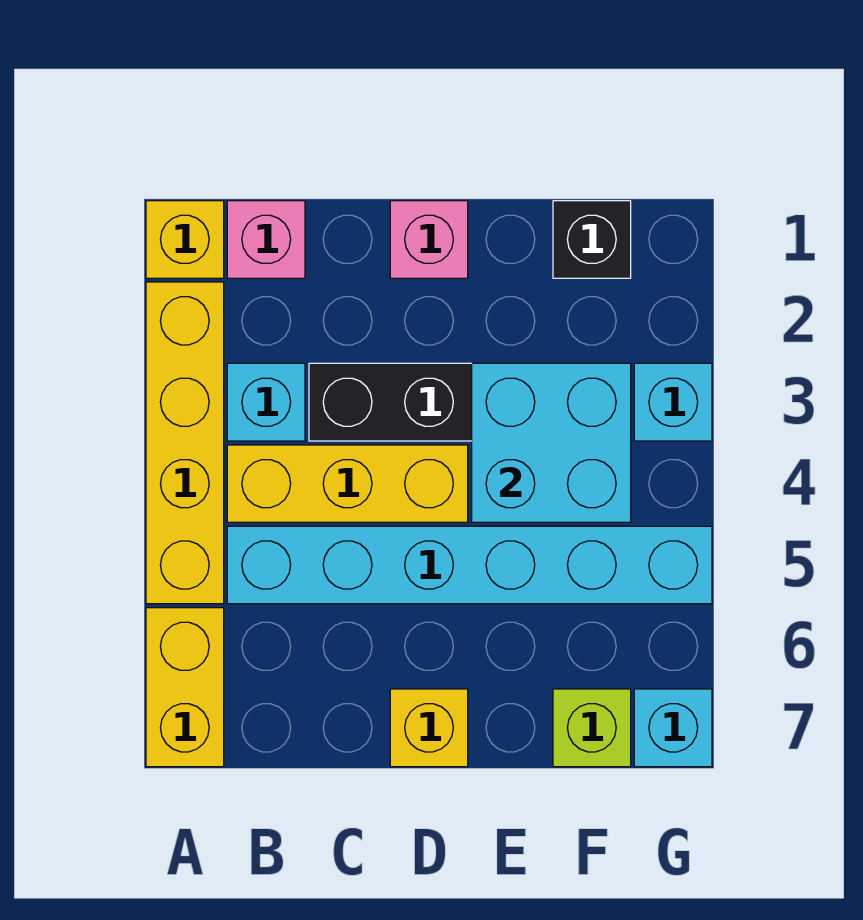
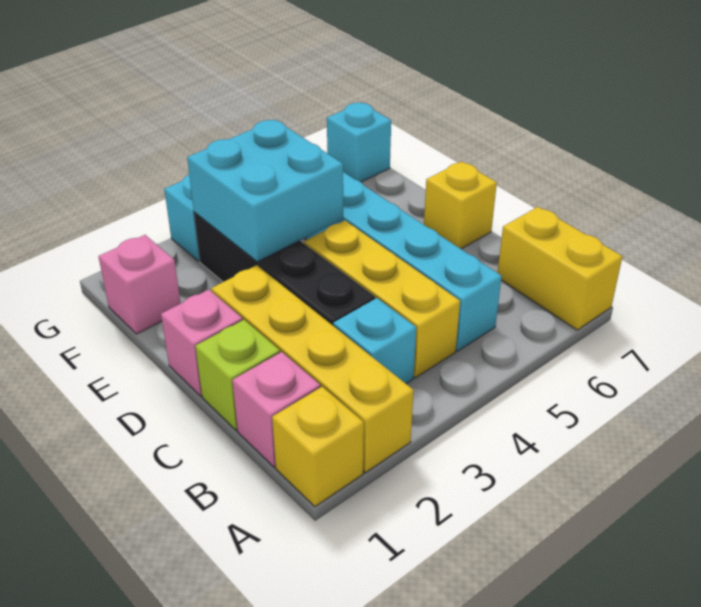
yellow brick A2:A5 level 1 -> yellow brick A2:D2 level 1
yellow brick A6:A7 level 1 -> yellow brick A7:B7 level 1
black brick F1 level 1 -> pink brick F1 level 1
lime brick F7 level 1 -> lime brick C1 level 1

